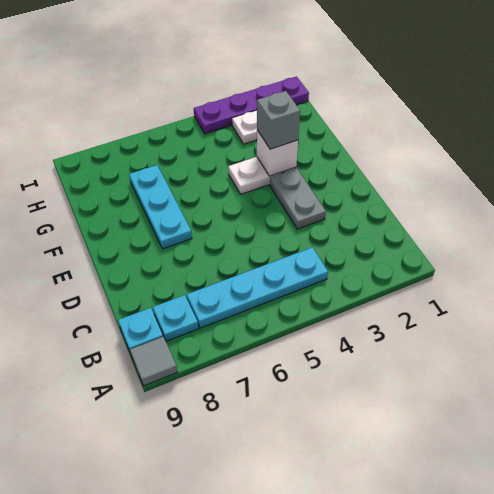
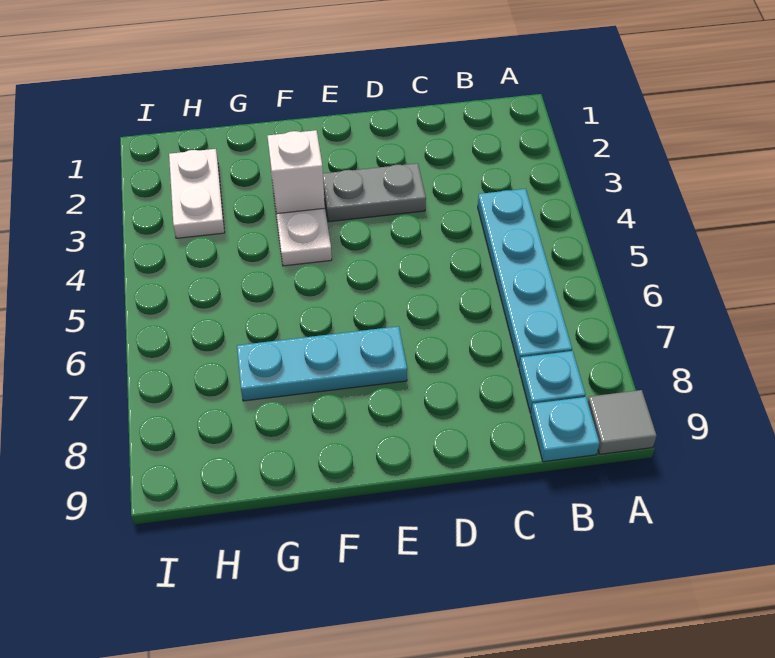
grey brick F3 level 3 -> none
purple plate I1:I4 level 1 -> none

